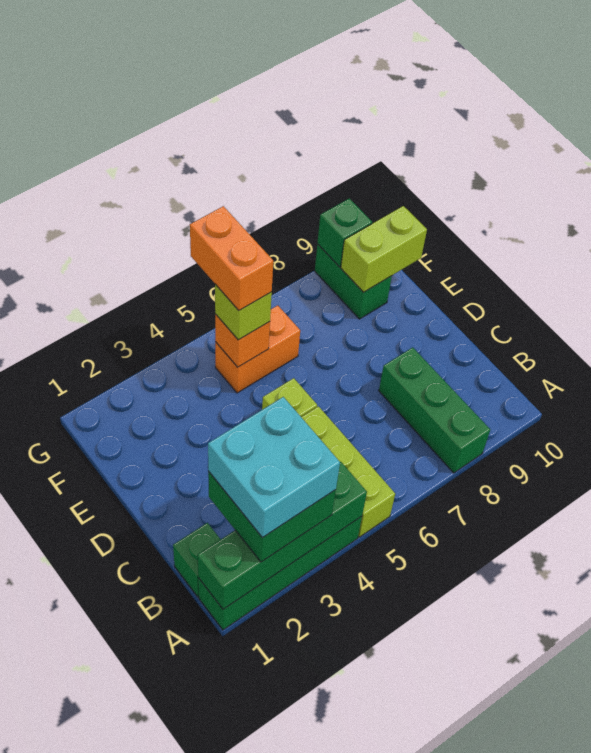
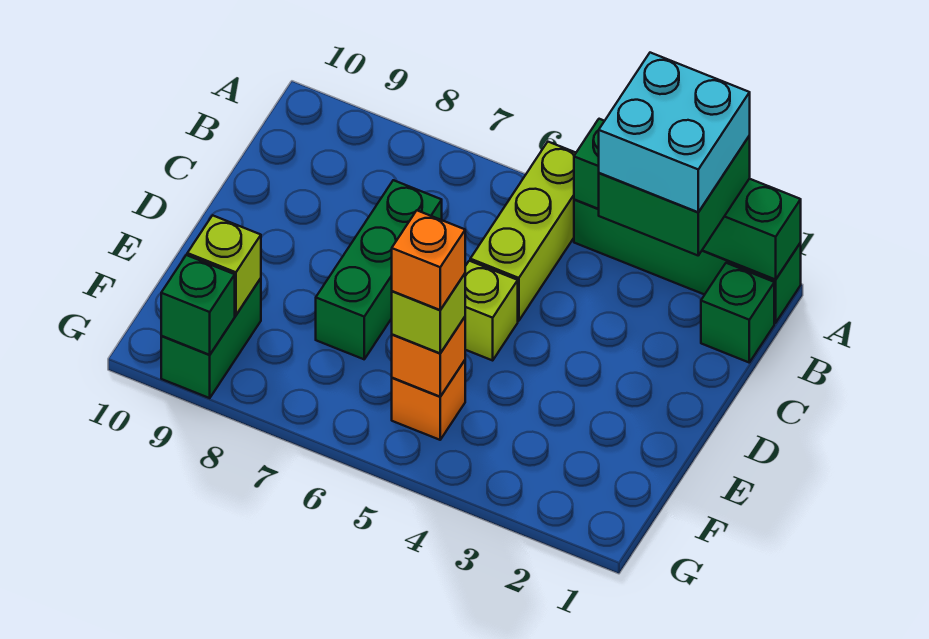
green brick A8:C8 level 1 -> green brick C7:E7 level 1
orange brick F5:F6 level 1 -> orange brick F5 level 1
orange brick F5:G5 level 4 -> orange brick F5 level 4
lime brick F9:F10 level 2 -> lime brick F9 level 2

